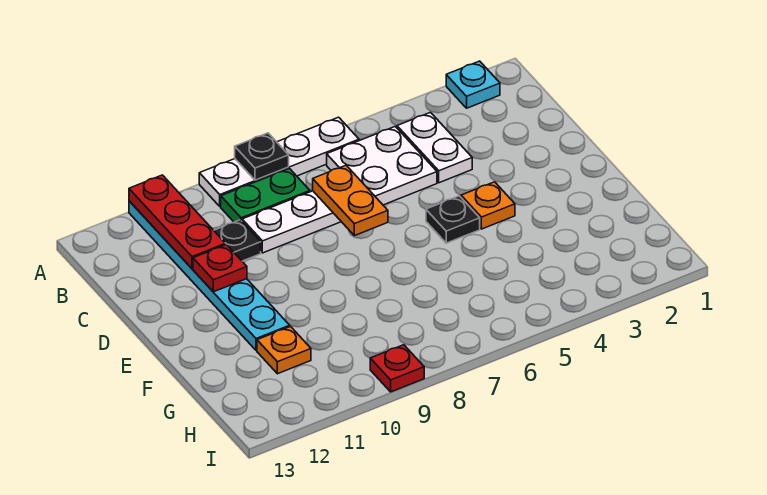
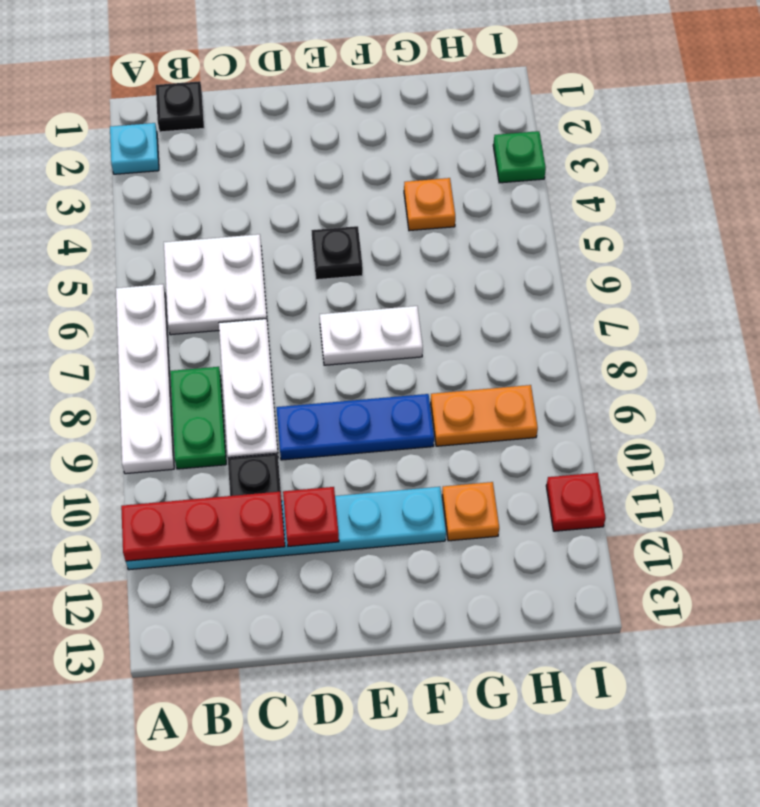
black plate A8 level 2 -> black plate B1 level 1
white plate B4:C4 level 1 -> white plate E7:F7 level 1
orange plate C7:D7 level 2 -> orange plate G9:H9 level 1
none -> blue plate D9:F9 level 1
orange plate E4 level 1 -> orange plate G4 level 1
none -> green plate I3 level 1
red plate I9 level 1 -> red plate I11 level 1

